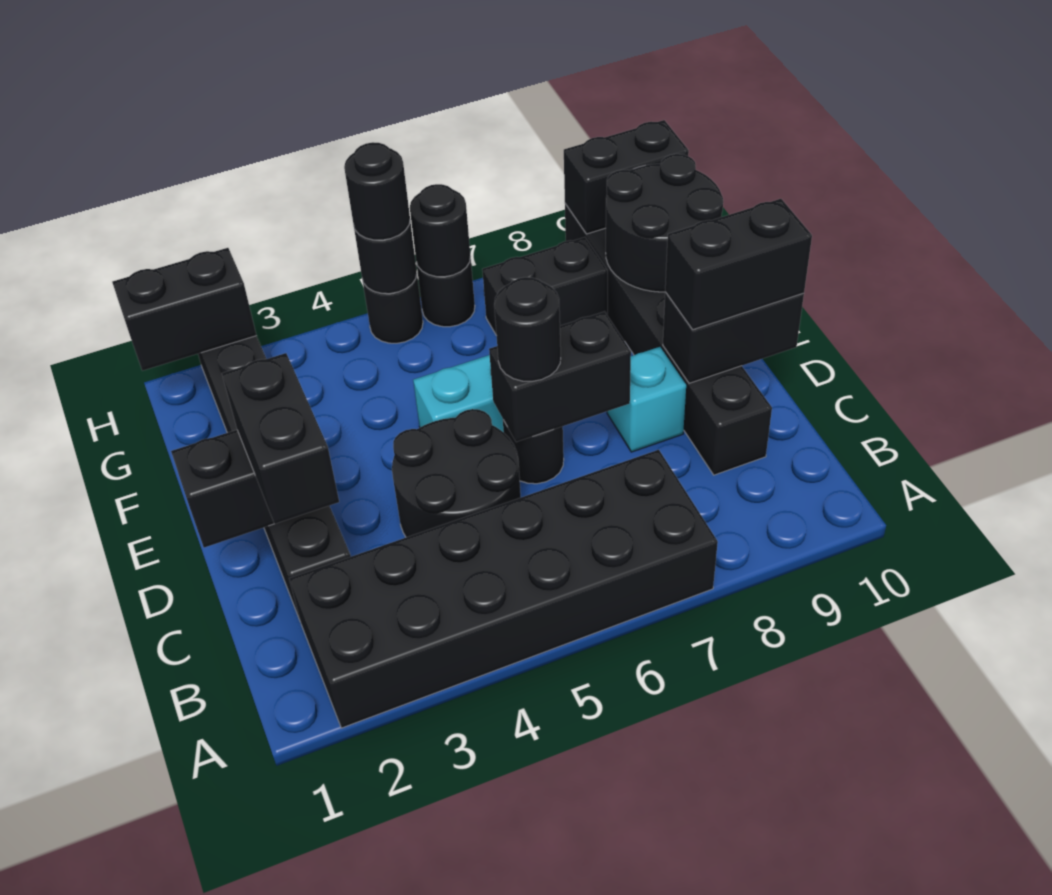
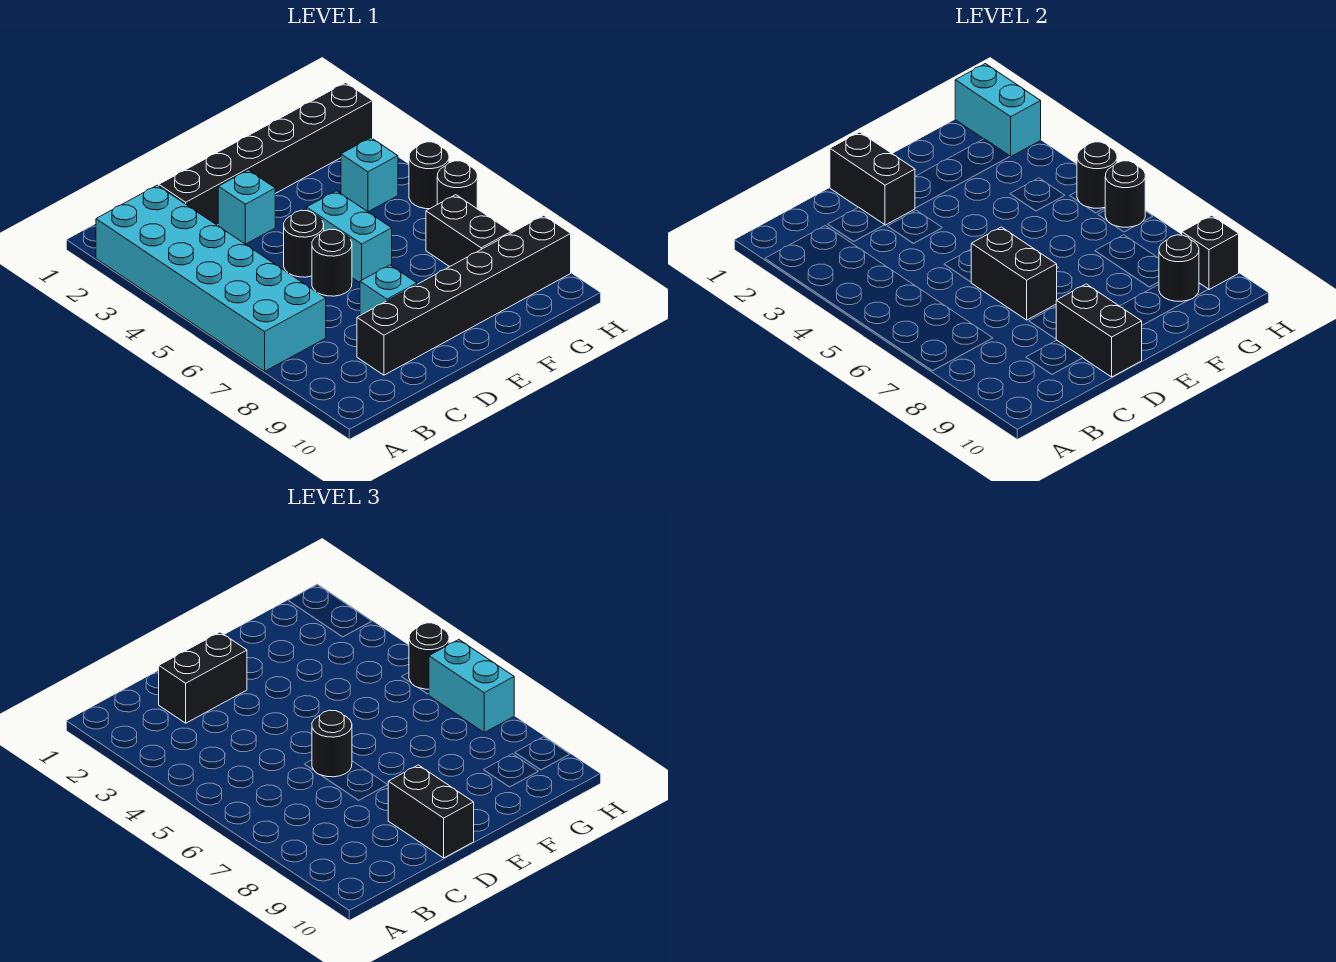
black brick A2:B7 level 1 -> cyan brick A2:B7 level 1
black round brick C4:D5 level 1 -> black round brick D5 level 1
none -> cyan brick D3 level 1
black round brick F9:G10 level 2 -> black round brick G9 level 2
none -> cyan brick G4 level 1
black brick H1:H2 level 2 -> cyan brick H1:H2 level 2
none -> cyan brick H6:H7 level 3
black brick H9:H10 level 2 -> black brick H9 level 2

